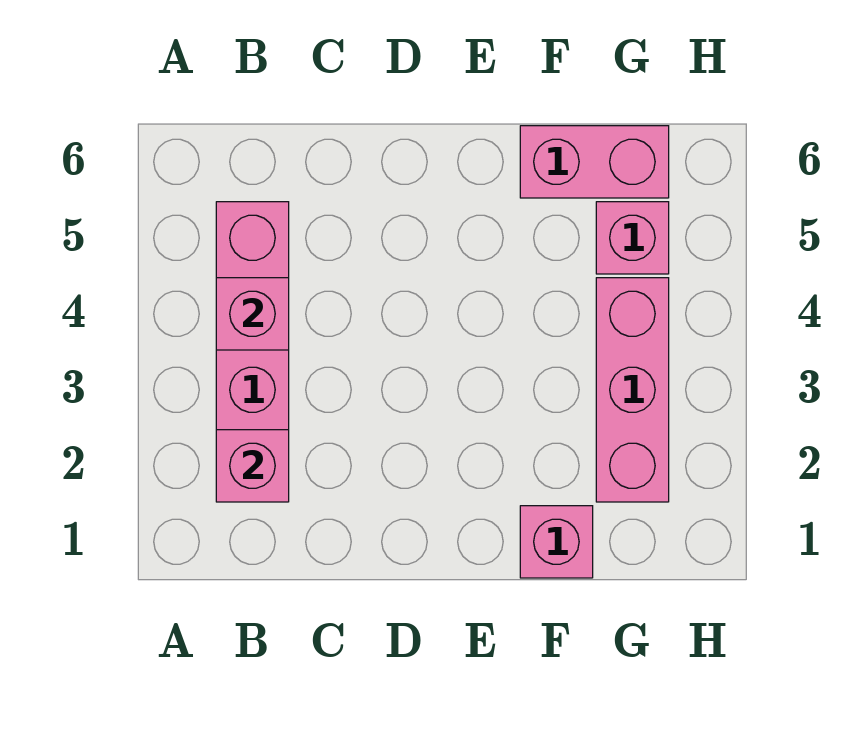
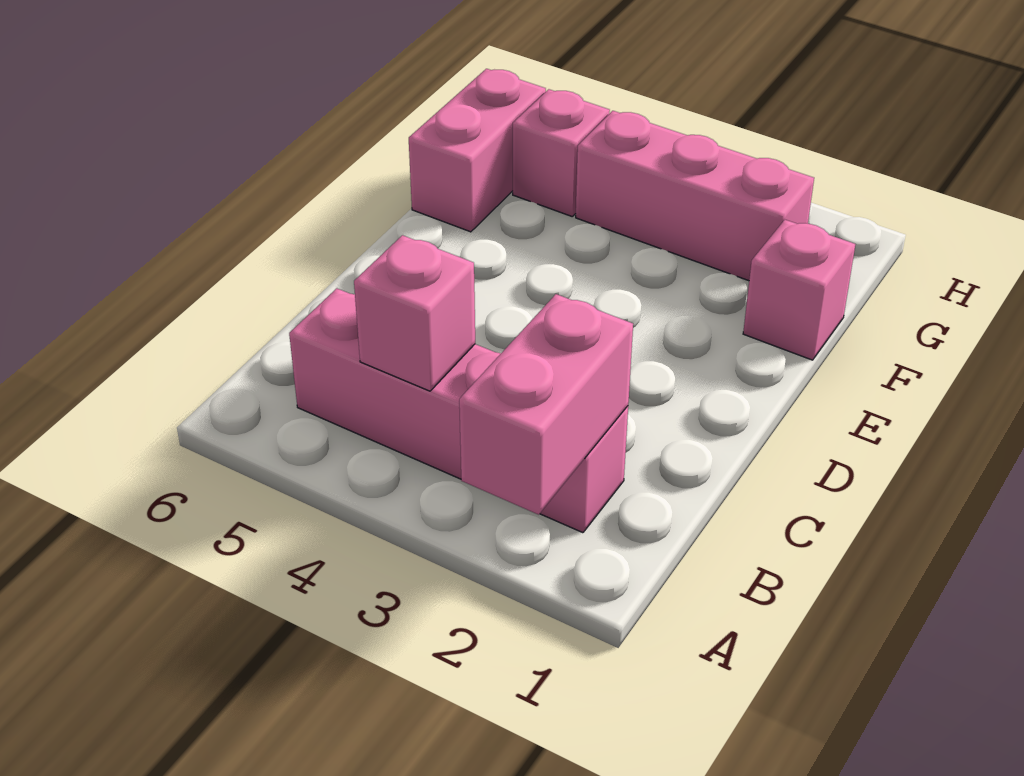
pink brick B2 level 2 -> pink brick A2:B2 level 2

